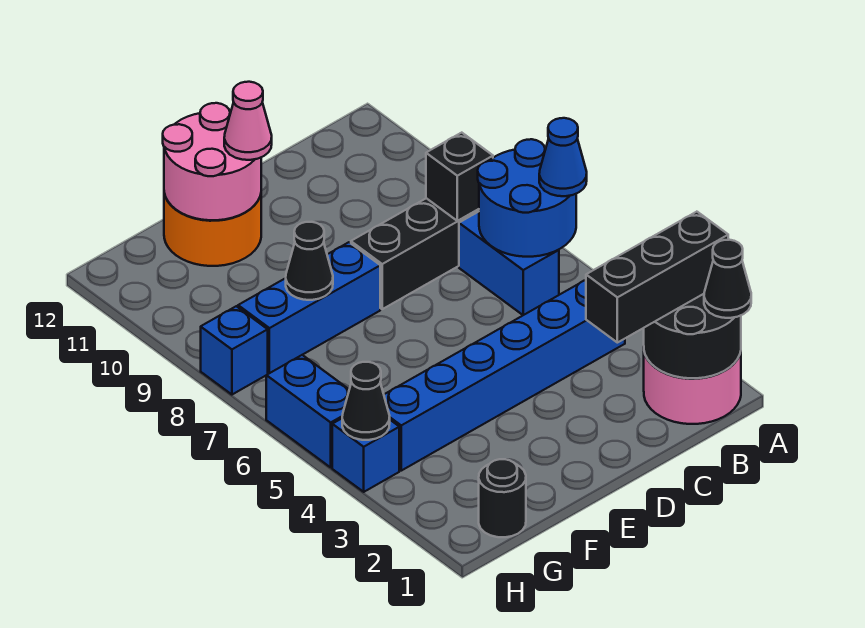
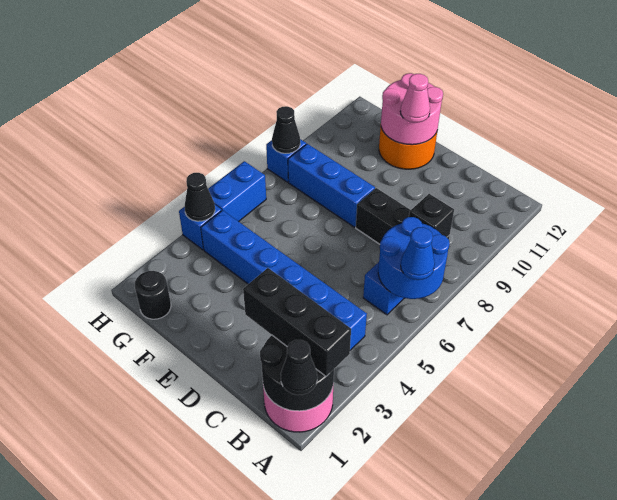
black cone F8 level 2 -> black cone H8 level 2

